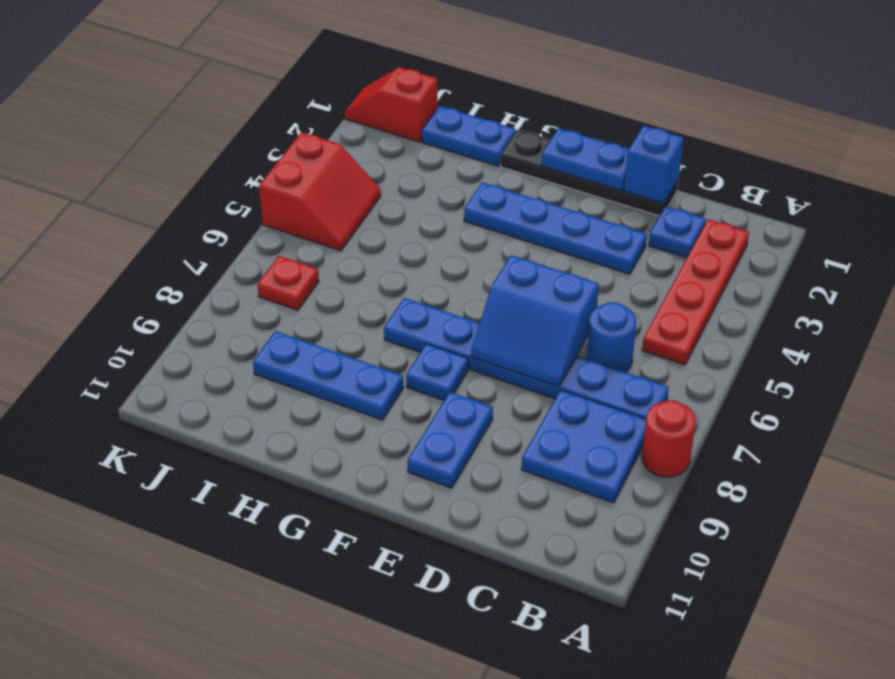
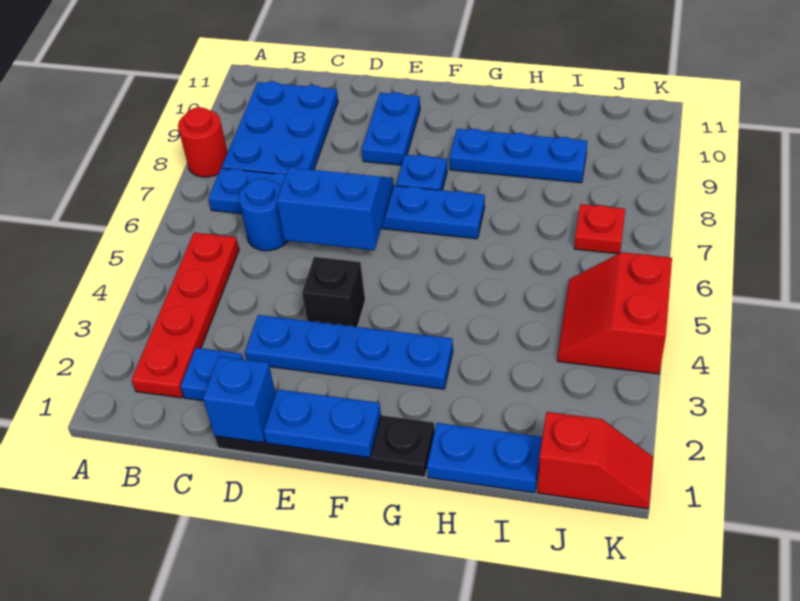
blue plate B8:C9 level 1 -> blue plate B8:C10 level 1
none -> black brick E4 level 1

